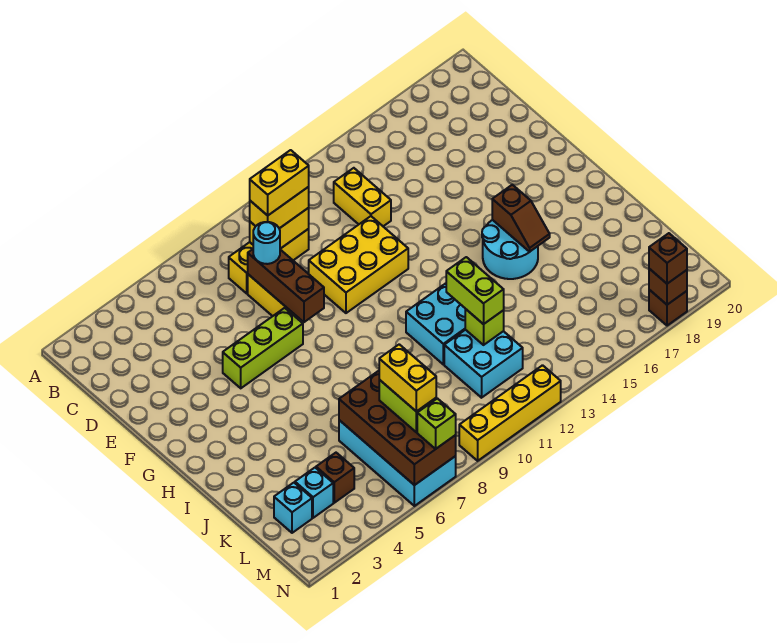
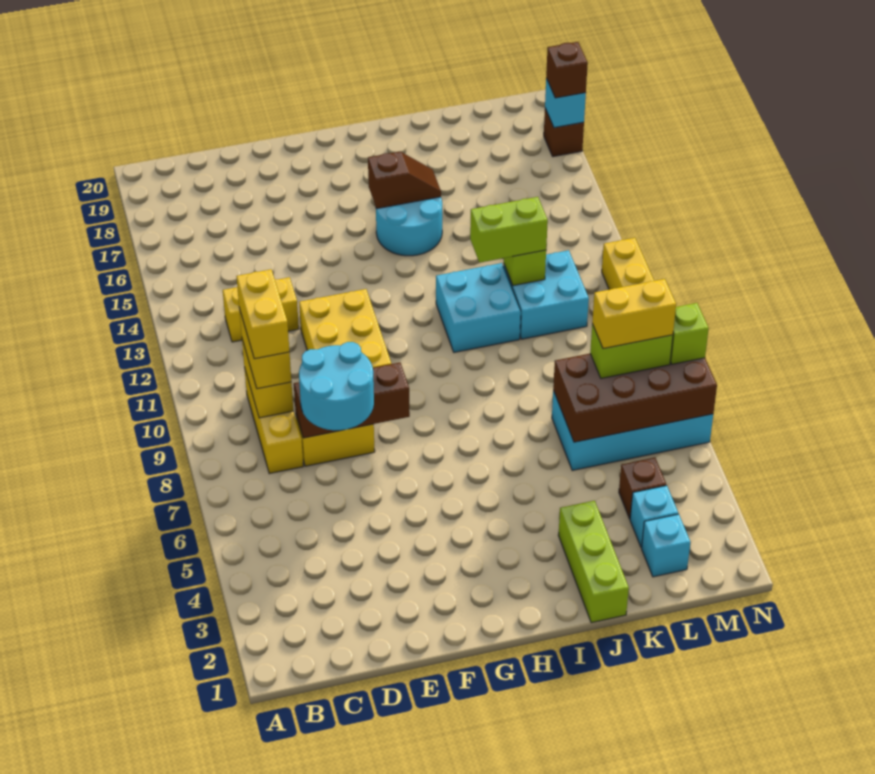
cyan round brick D8 level 3 -> cyan round brick D7:E8 level 3
lime brick F5:F7 level 1 -> lime brick J1:J3 level 1
brown brick N18 level 2 -> cyan brick N18 level 2

